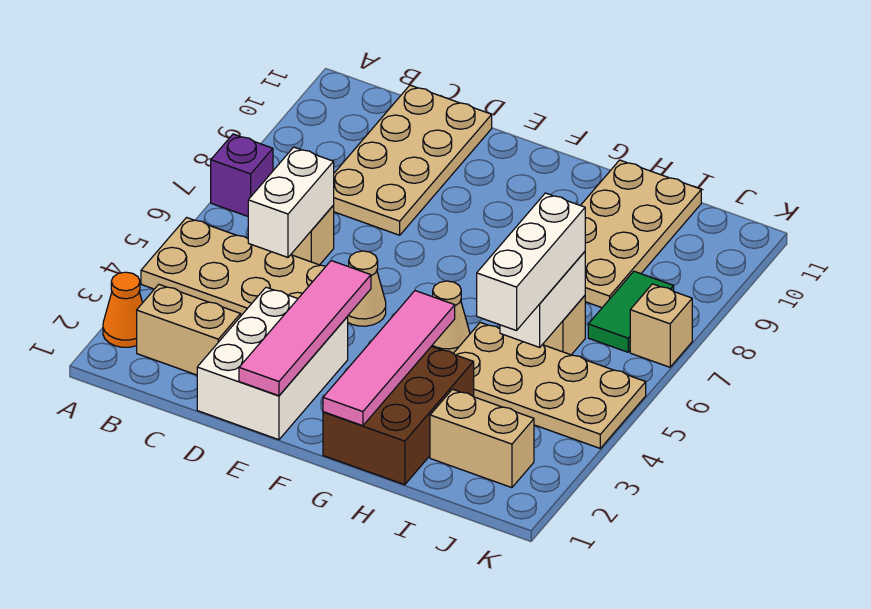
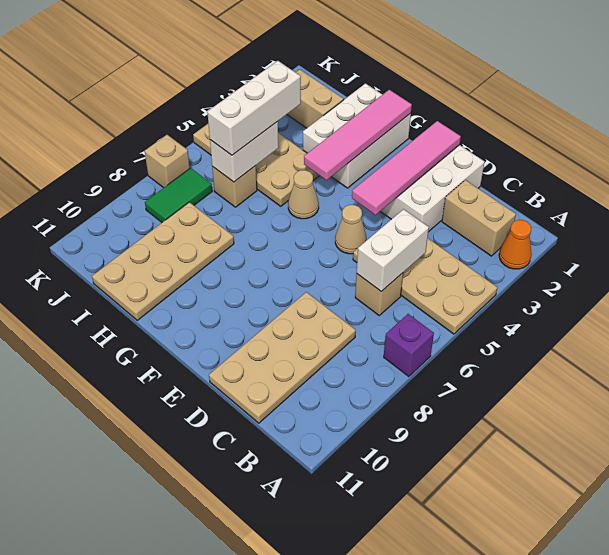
brown brick G1:H3 level 1 -> white brick G1:H3 level 1

